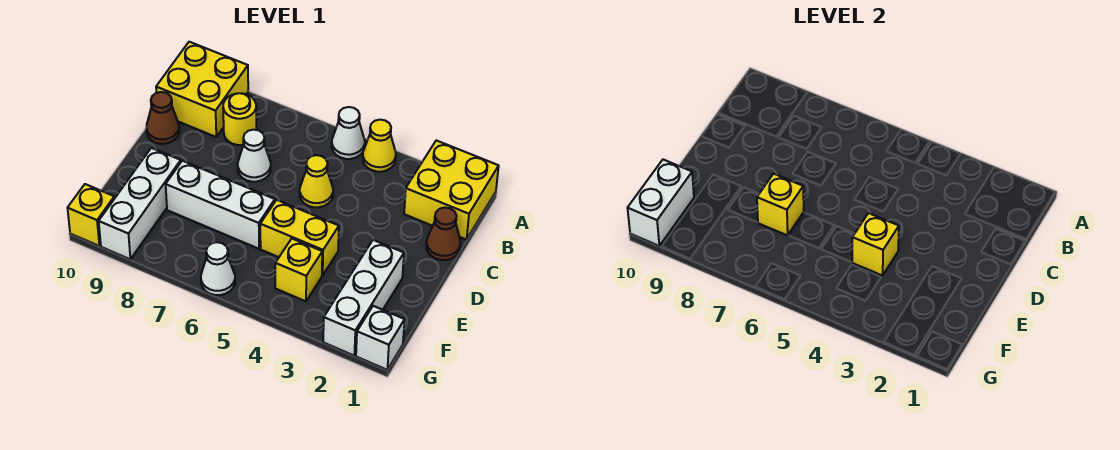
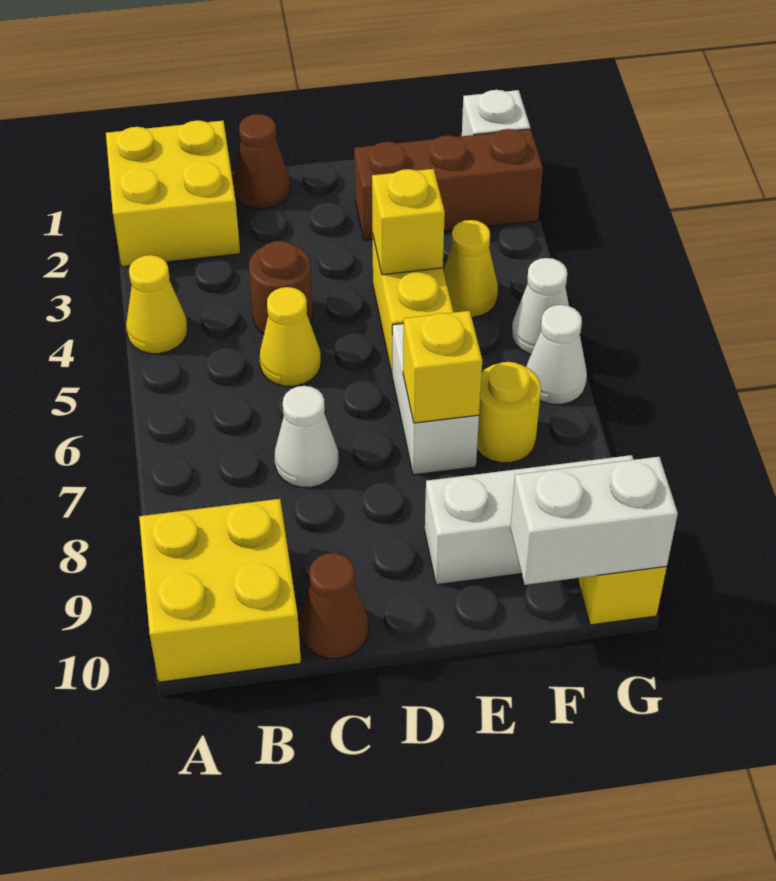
white cone A5 level 1 -> white cone G5 level 1
yellow round brick B8 level 1 -> yellow round brick F7 level 1
none -> brown round brick C4 level 1
white brick E2:G2 level 1 -> brown brick E2:G2 level 1
white brick E6:E8 level 1 -> white brick E6:E7 level 1
yellow brick F4 level 1 -> yellow cone F4 level 1

